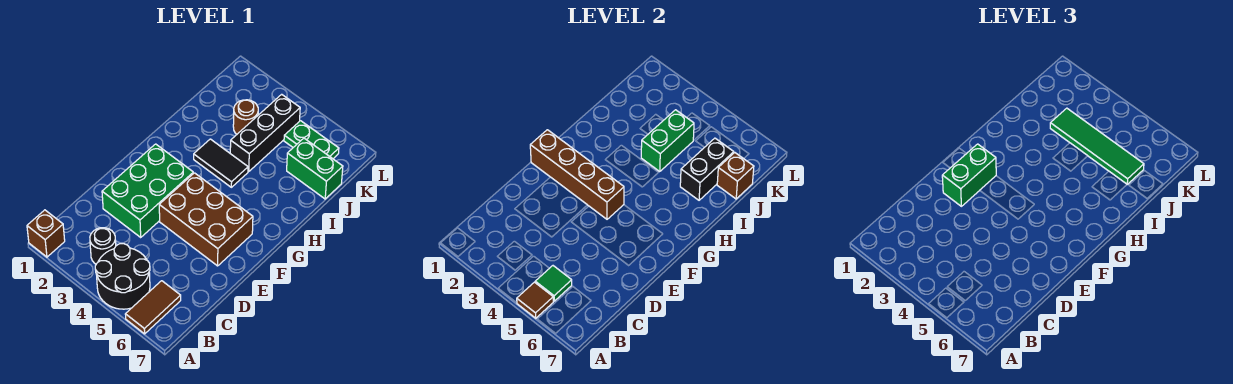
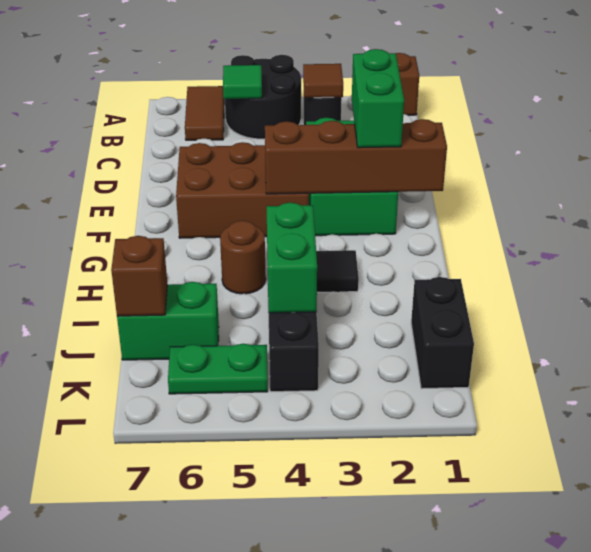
brown tile A5 level 2 -> brown tile B3 level 2
black brick I6:J6 level 2 -> black brick J1:K1 level 1
brown round brick J3 level 1 -> brown round brick H5 level 1
green tile J3:J6 level 3 -> none

